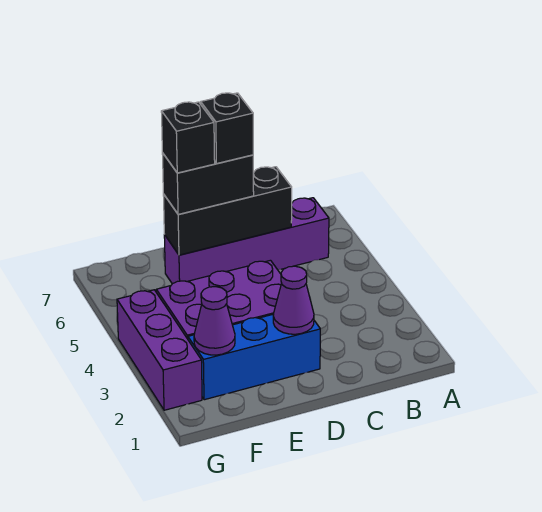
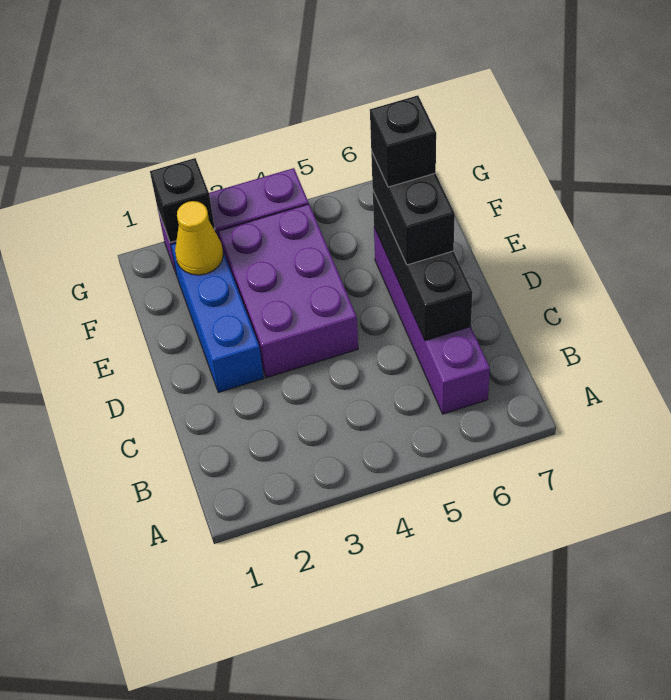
purple cone D2 level 2 -> none
black brick D6 level 4 -> black brick G2 level 2
purple cone F2 level 2 -> yellow cone F2 level 2

